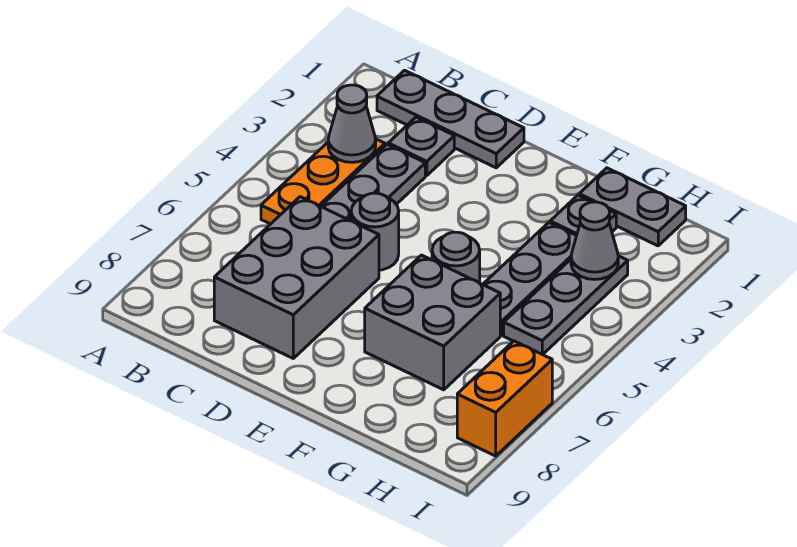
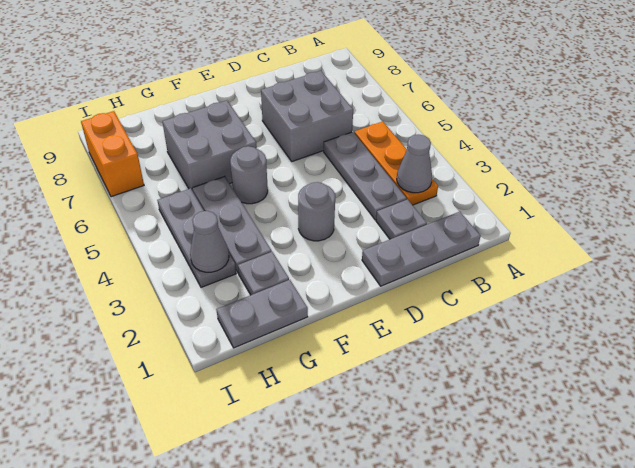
grey brick C6:D8 level 1 -> grey brick C6:D7 level 1
grey round brick D5 level 1 -> grey round brick E3 level 1

